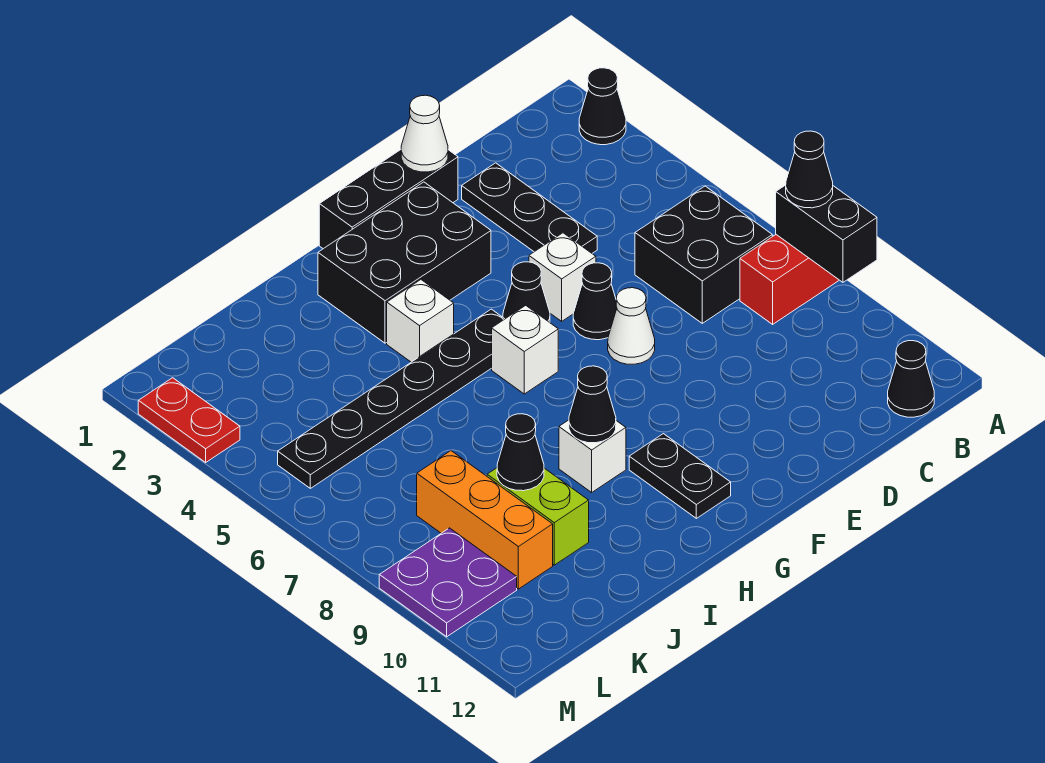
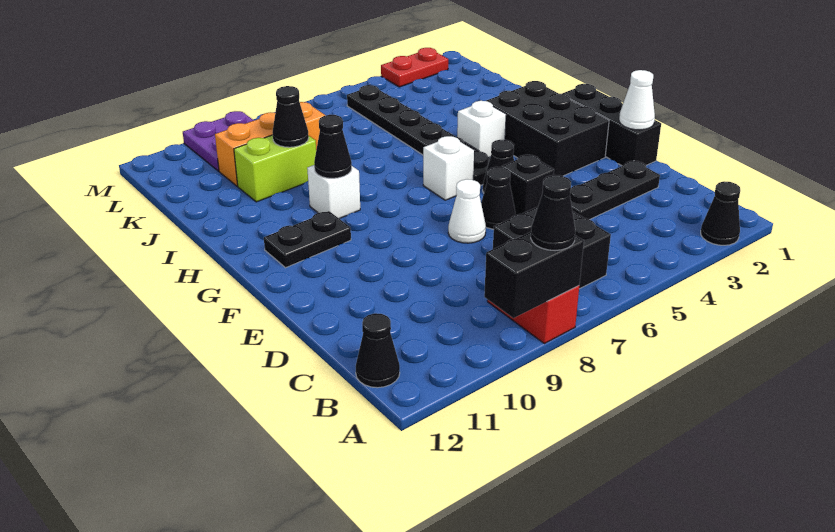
white brick E5 level 1 -> black brick E5 level 1

